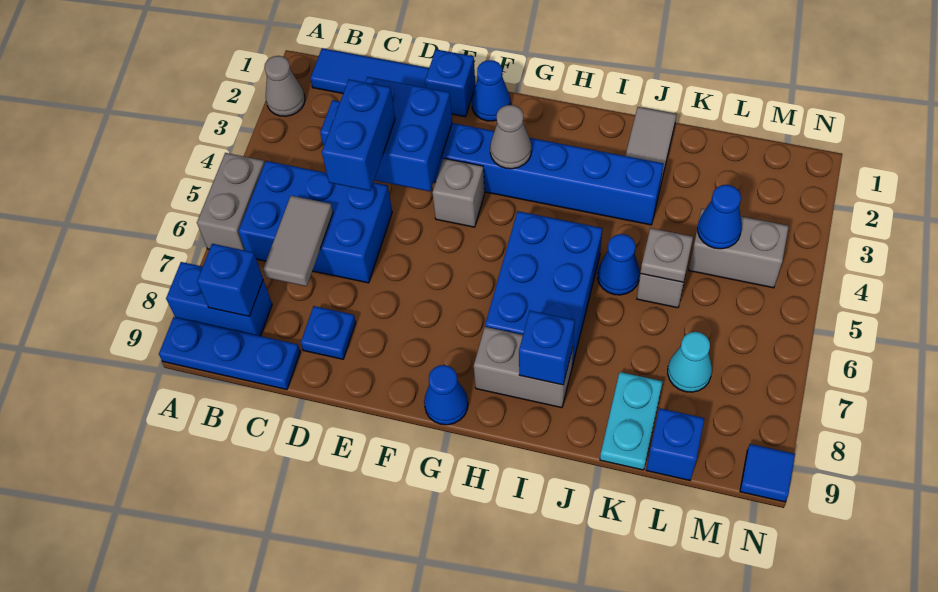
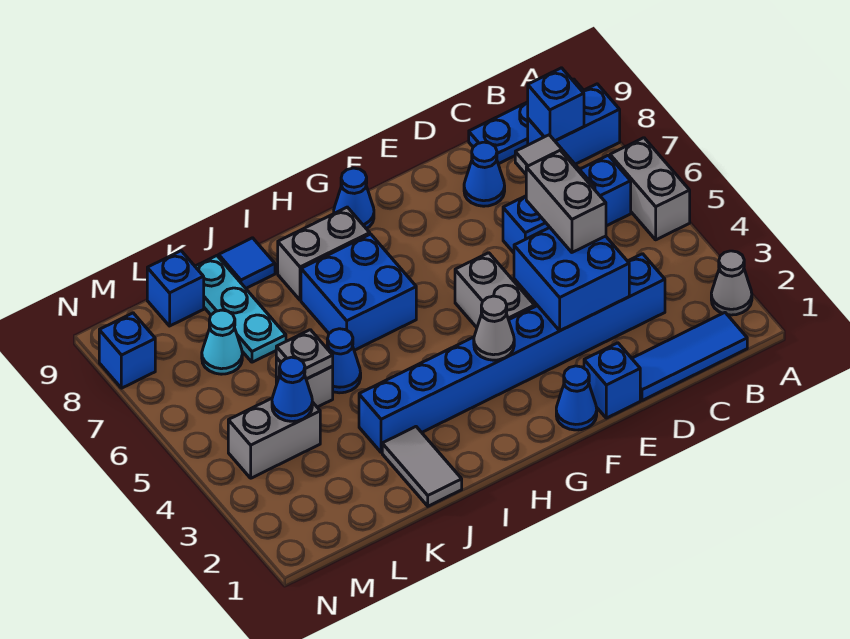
blue brick B5:D6 level 1 -> blue brick B6:D6 level 1
blue brick D4:D5 level 3 -> grey brick D4:D5 level 3
blue plate D8 level 1 -> blue cone D8 level 1
grey brick F4 level 1 -> grey brick F4:F5 level 1
blue brick H5:I7 level 1 -> blue brick H6:I7 level 1
blue brick I8 level 2 -> blue brick N8 level 1
cyan plate K8:K9 level 1 -> cyan plate K7:K9 level 1
blue tile N9 level 1 -> blue tile J9 level 1

